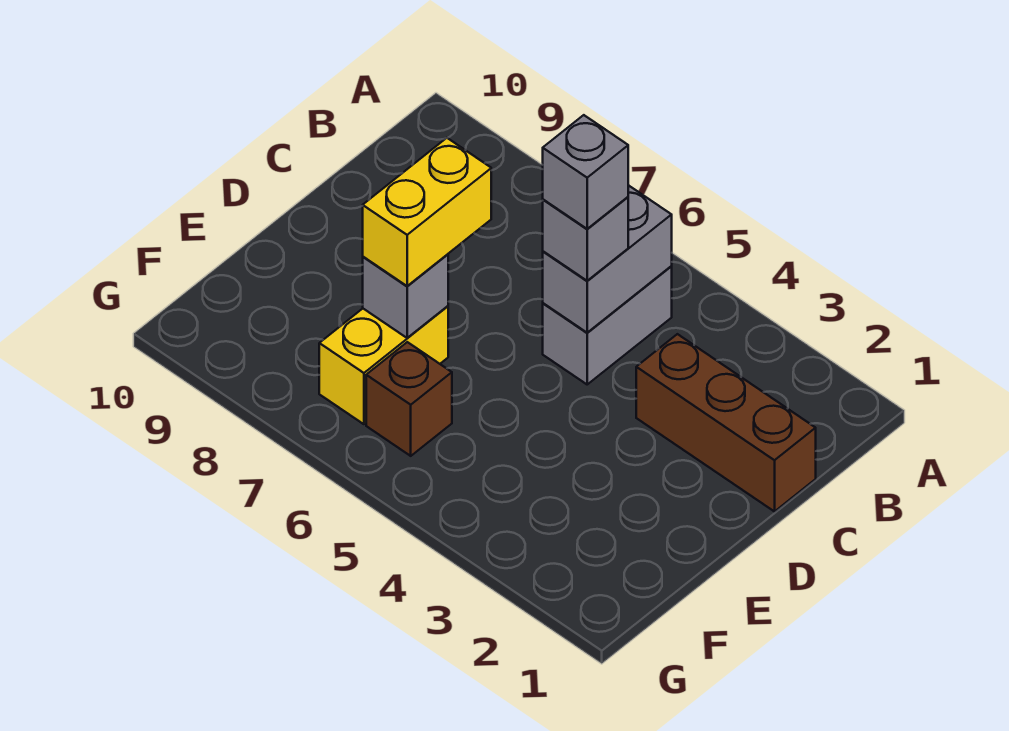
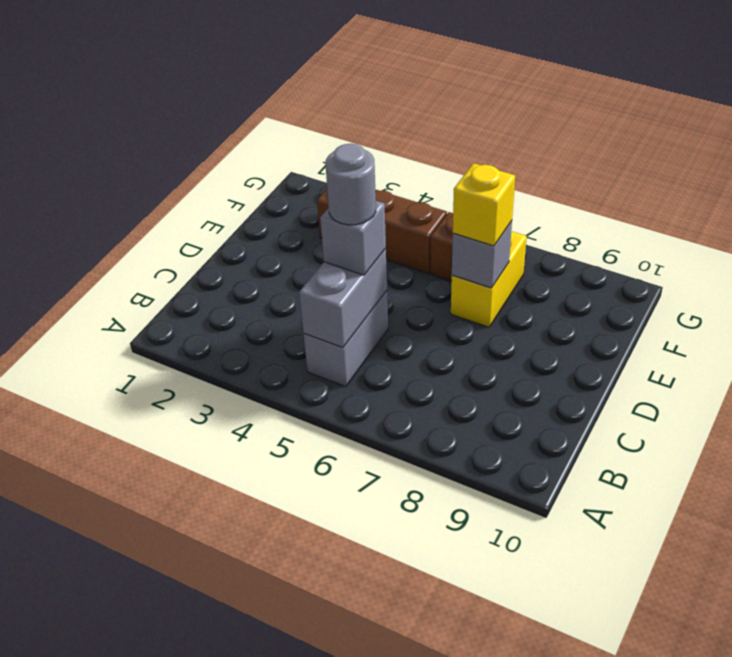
brown brick C1:C3 level 1 -> brown brick F3:F5 level 1
grey brick C5 level 4 -> grey round brick C5 level 4
yellow brick D7:E7 level 3 -> yellow brick E7 level 3

